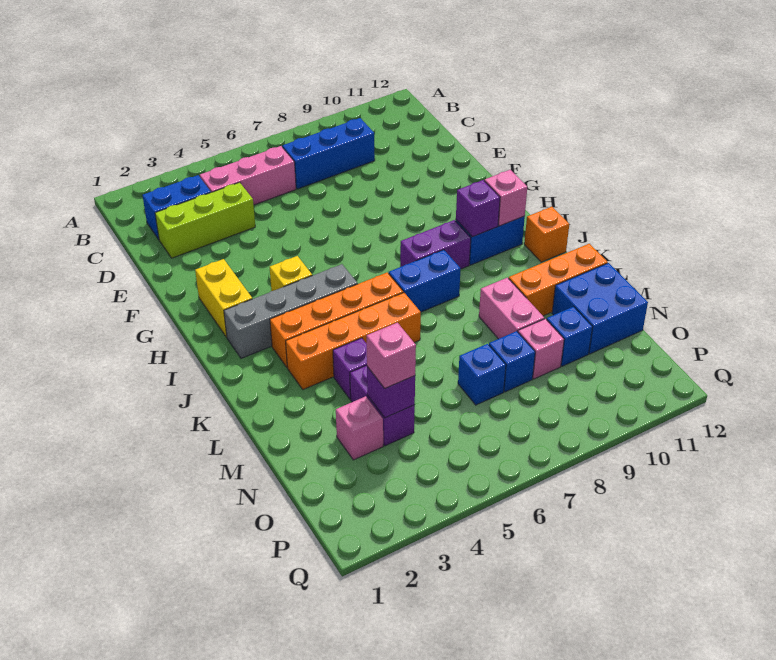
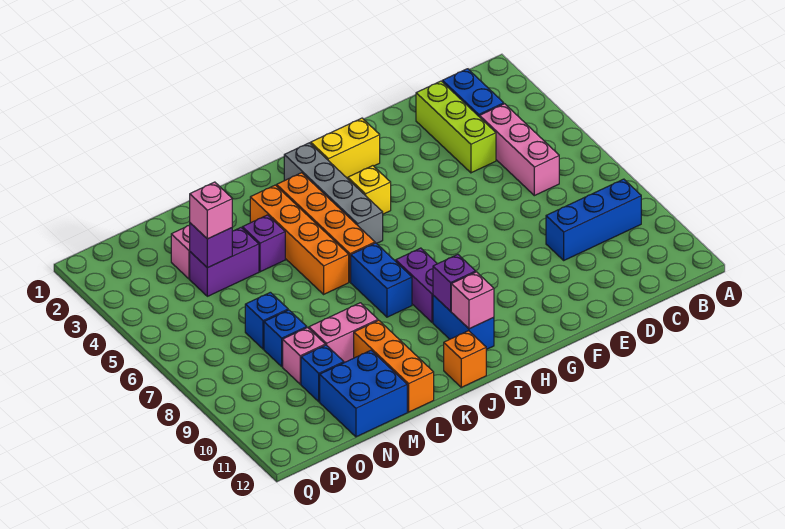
blue brick C7:C9 level 1 -> blue brick B9:D9 level 1

